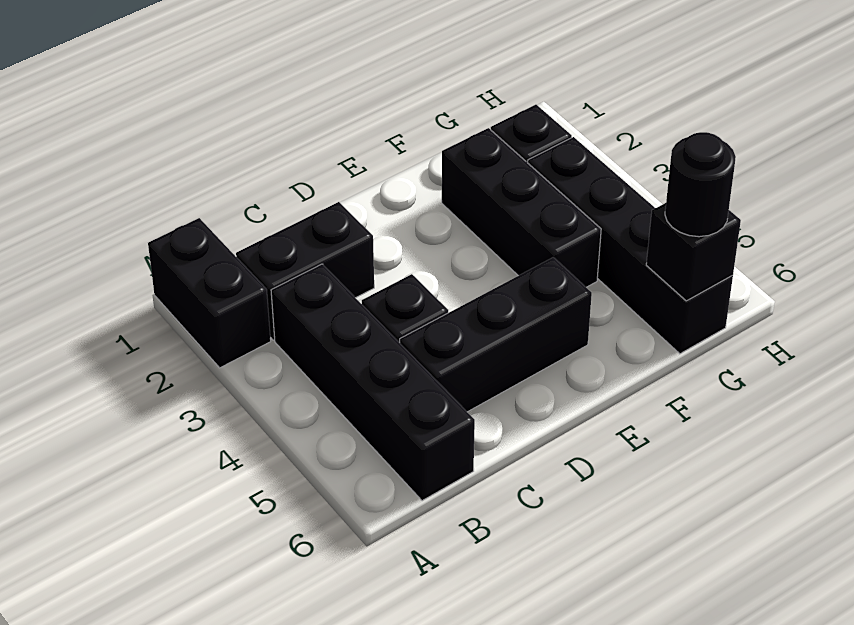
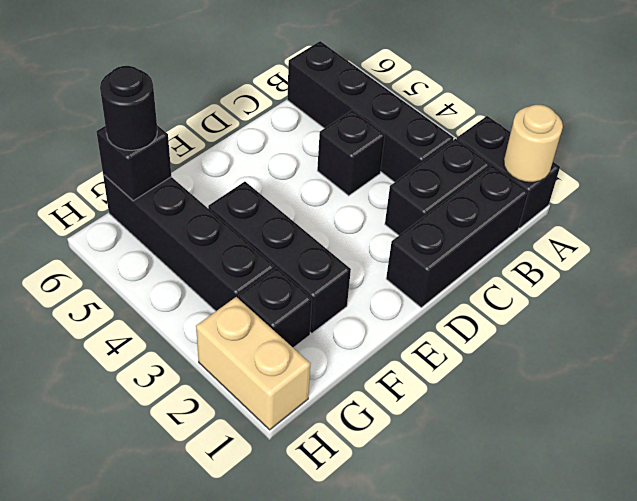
none -> tan round brick A1 level 2
black brick C5:E5 level 1 -> black brick B1:D1 level 1
none -> tan brick H1:H2 level 1

